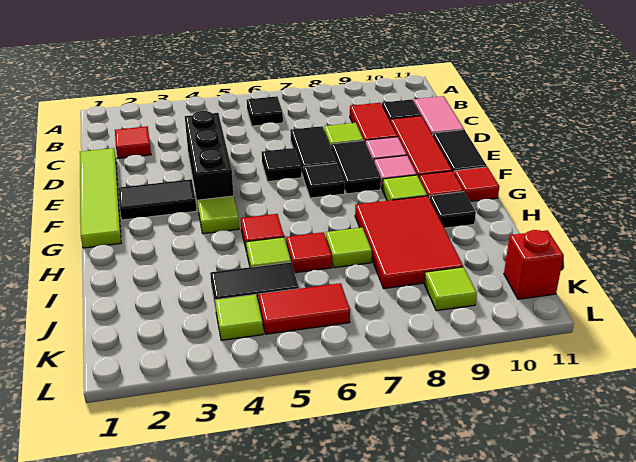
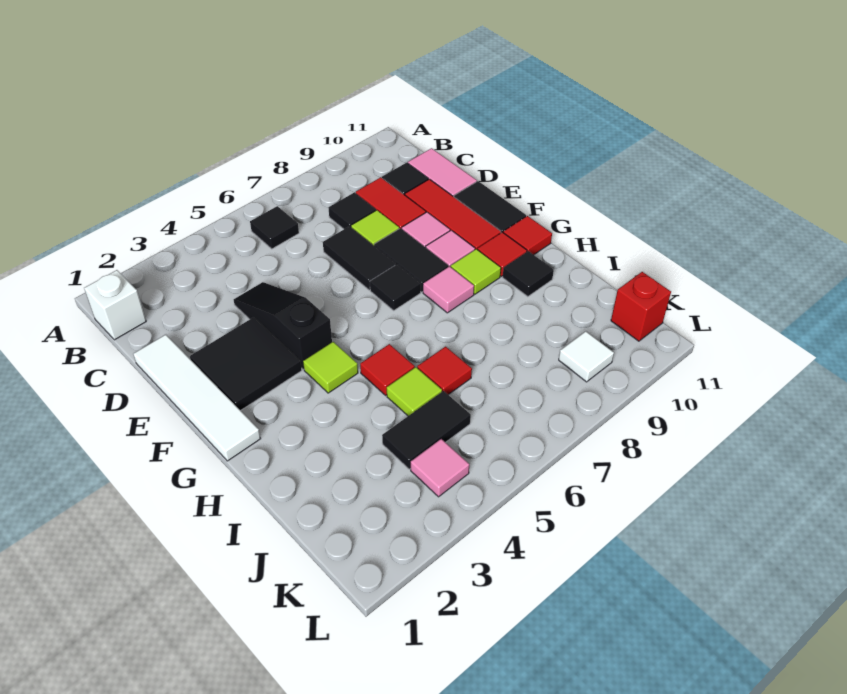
none -> white brick B1 level 1
red tile C2 level 1 -> none
lime tile D1:G1 level 1 -> white tile D1:G1 level 1
black brick D4:F4 level 1 -> black slope D4:F4 level 1 top F
black tile E6 level 1 -> black tile C8 level 1
black tile F2:F3 level 1 -> black tile E2:F3 level 1
none -> pink tile G8 level 1
red tile H8:J9 level 1 -> none
lime tile I7 level 1 -> none
lime tile K4 level 1 -> pink tile K4 level 1
red tile K5:K6 level 1 -> none
lime tile K9 level 1 -> white tile K9 level 1

